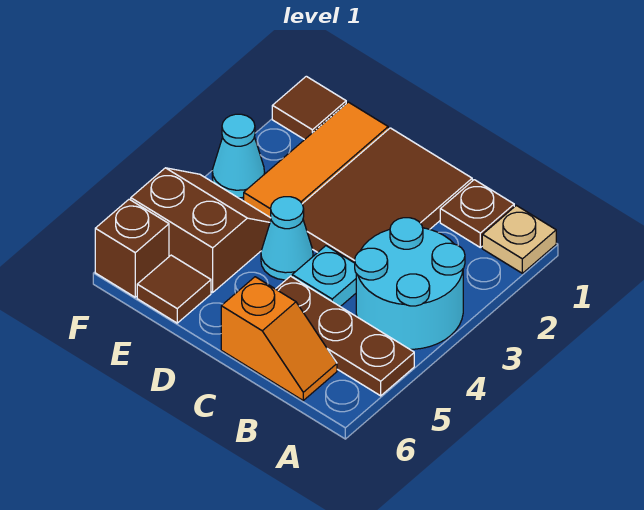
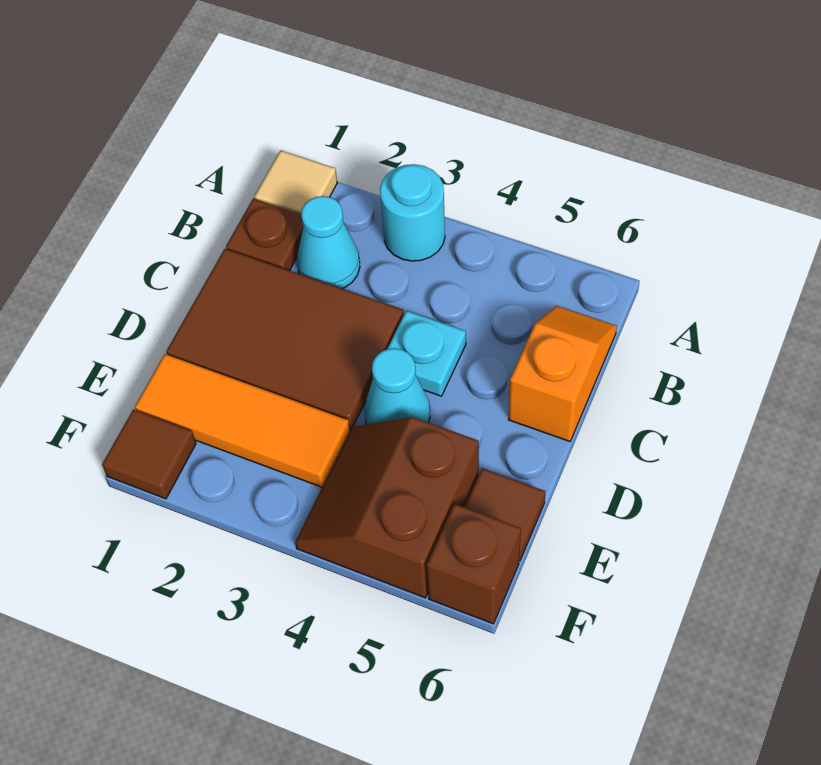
tan plate A1 level 1 -> tan tile A1 level 1
cyan round brick A3:B4 level 1 -> cyan round brick A3 level 1
brown plate A5:C5 level 1 -> none
cyan cone F3 level 1 -> cyan cone B2 level 1

